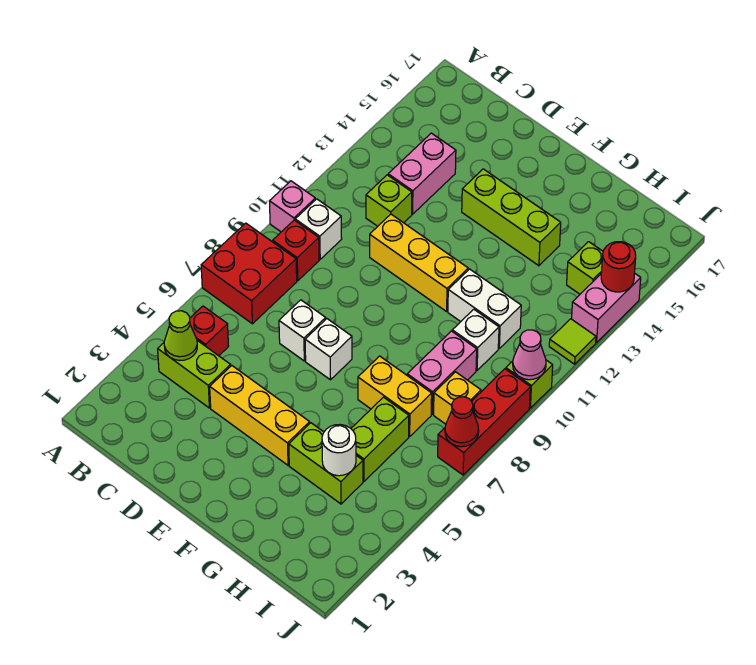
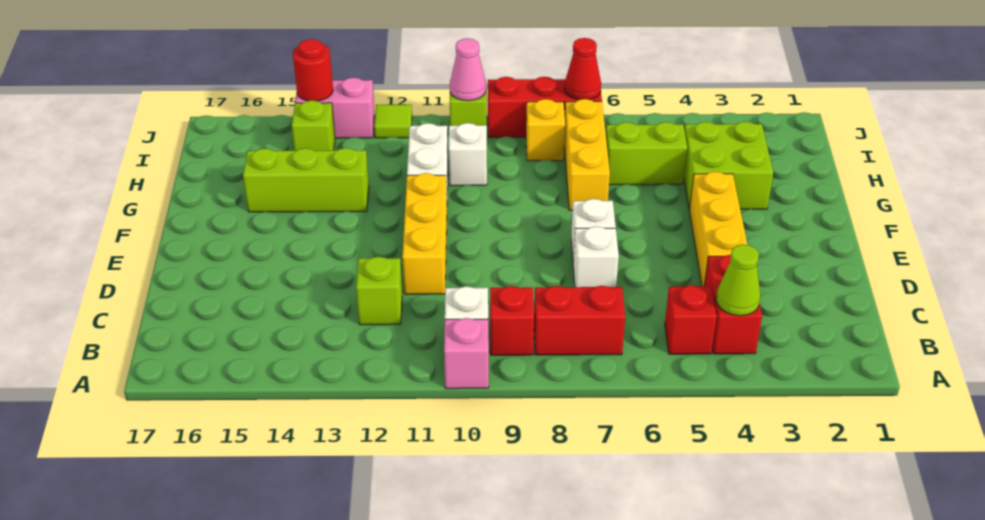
red brick A7:B8 level 1 -> red brick B7:B8 level 1
lime brick B4:C4 level 1 -> red brick B4:C4 level 1
pink brick C13:C14 level 1 -> none
lime brick E14:G14 level 1 -> lime brick G13:G15 level 1
lime brick G4:H4 level 1 -> lime brick G3:H4 level 1
yellow brick G7:H7 level 1 -> yellow brick G7:I7 level 1
white round brick H4 level 2 -> none
pink brick H8:H9 level 1 -> none

